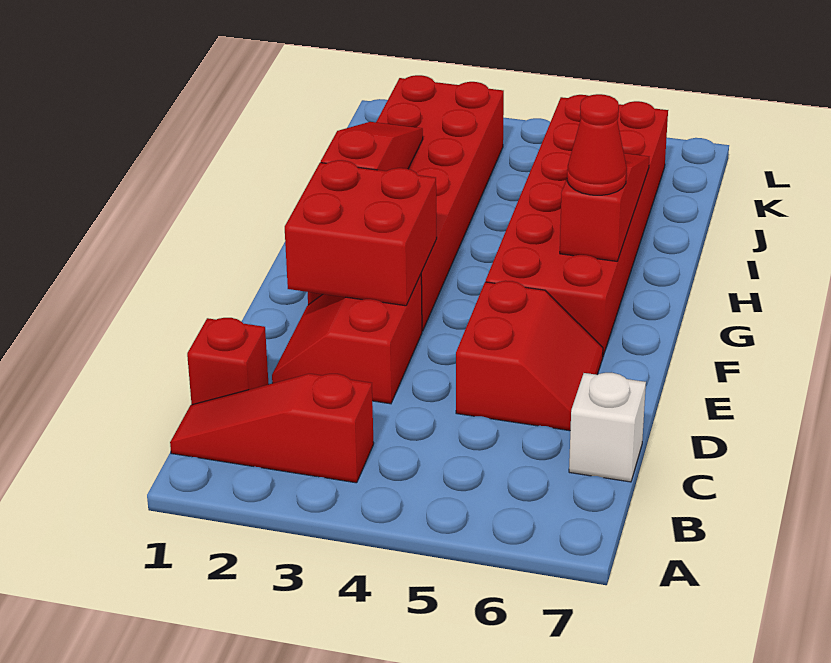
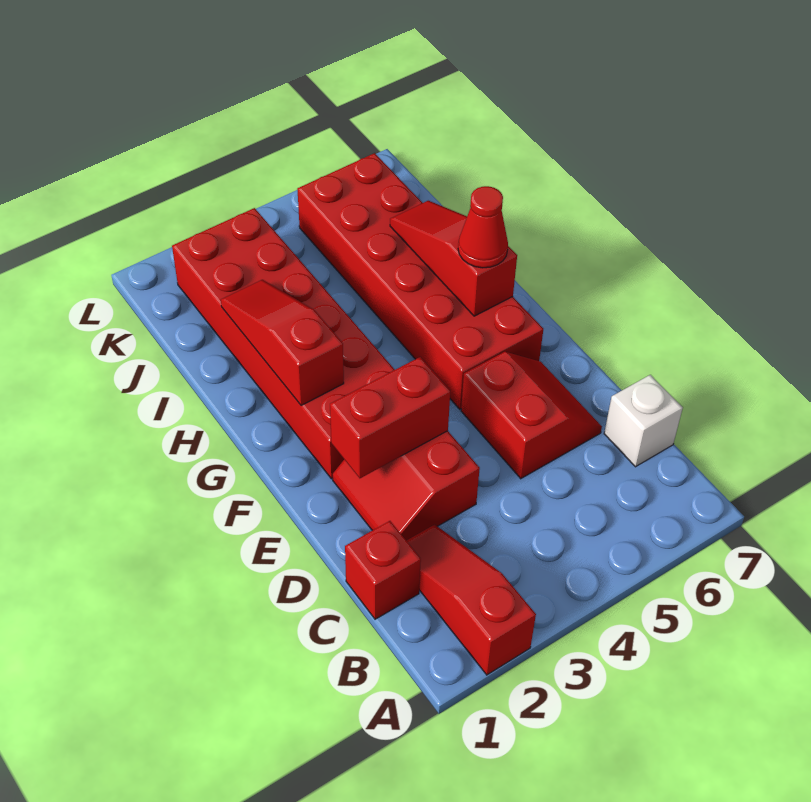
red slope B1:B3 level 1 top 3 -> red slope A2:C2 level 1 top A
red brick E2:F3 level 2 -> red brick E2:E3 level 2

